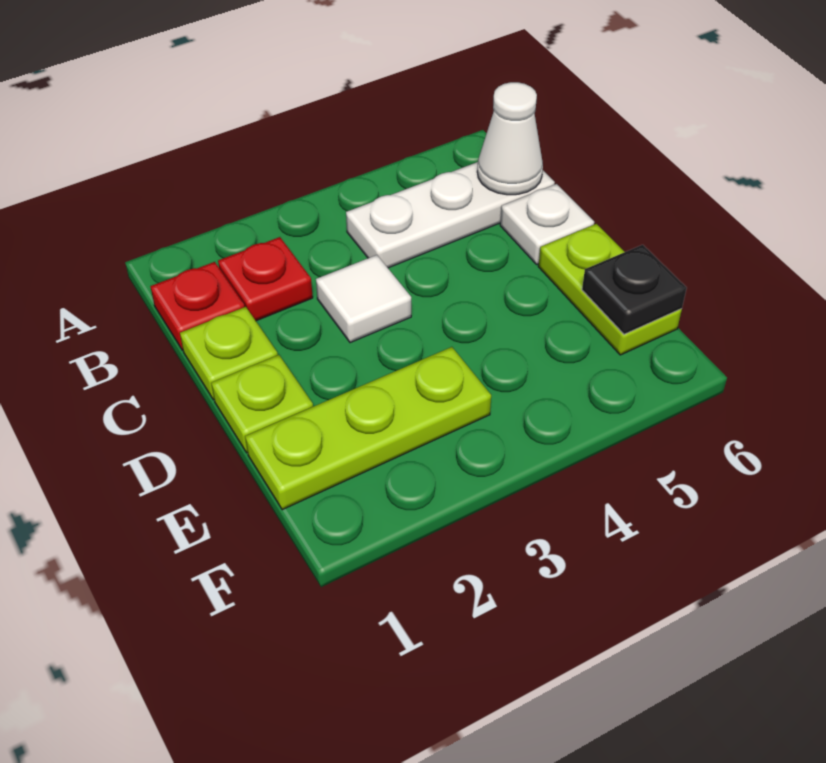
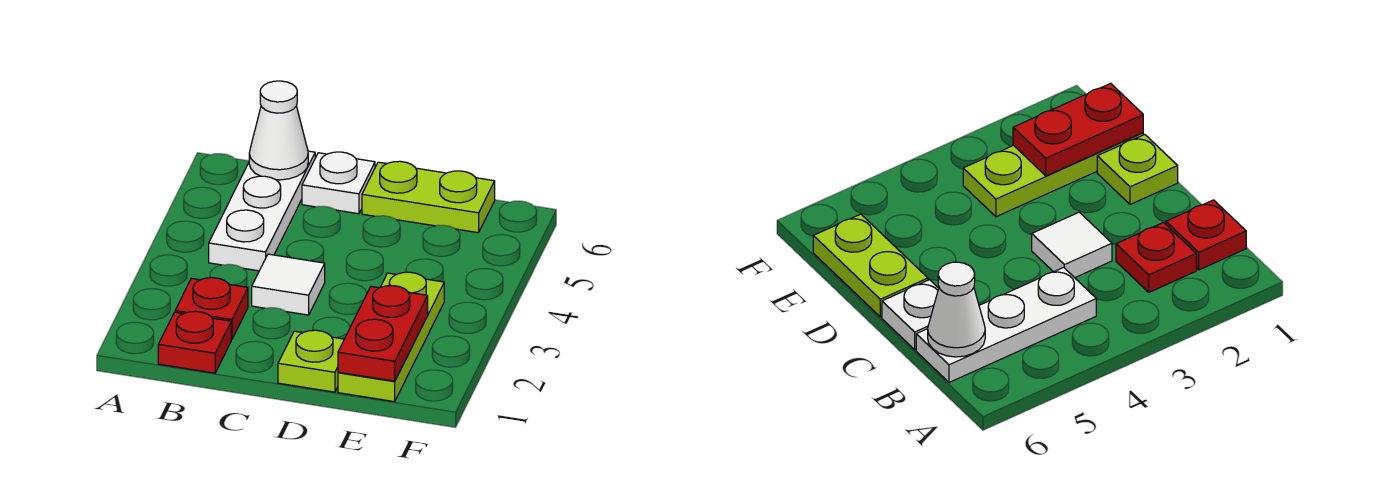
lime plate C1 level 1 -> none
none -> red plate E1:E2 level 2
black plate E6 level 2 -> none

